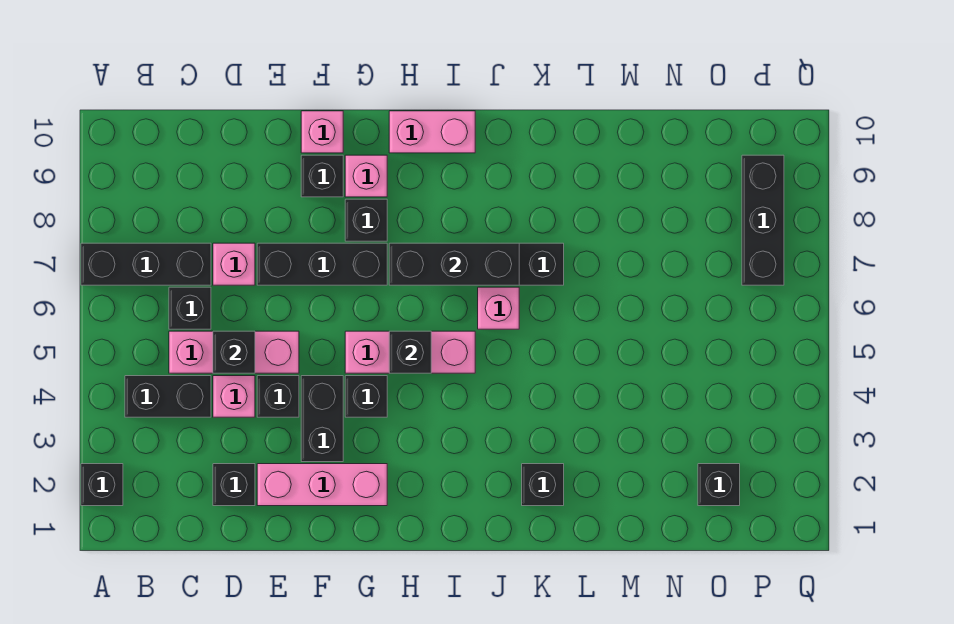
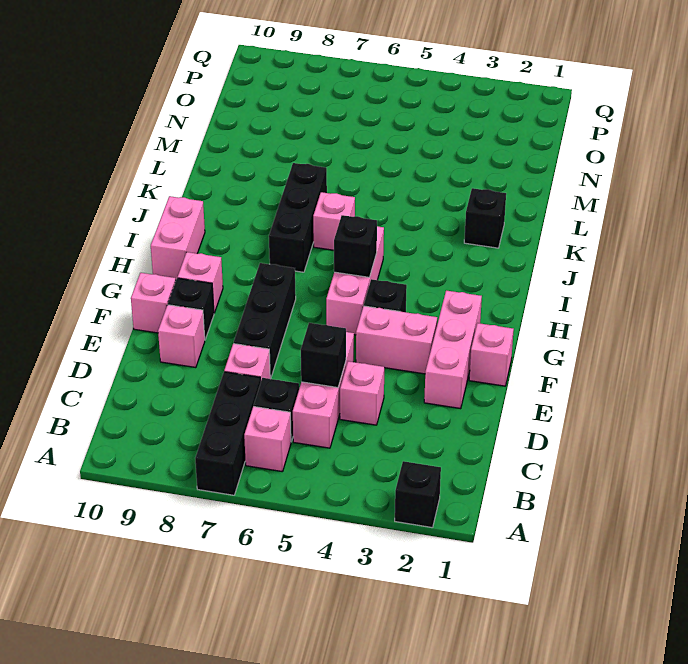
black brick B4:C4 level 1 -> none
none -> pink brick B6 level 1
black brick D2 level 1 -> none
black brick E4 level 1 -> none
none -> pink brick E9 level 1
none -> pink brick F1 level 1
black brick F3:F4 level 1 -> pink brick F3:F4 level 1
black brick G8 level 1 -> none
black brick H7:J7 level 2 -> none
black brick O2 level 1 -> none
black brick P7:P9 level 1 -> none

